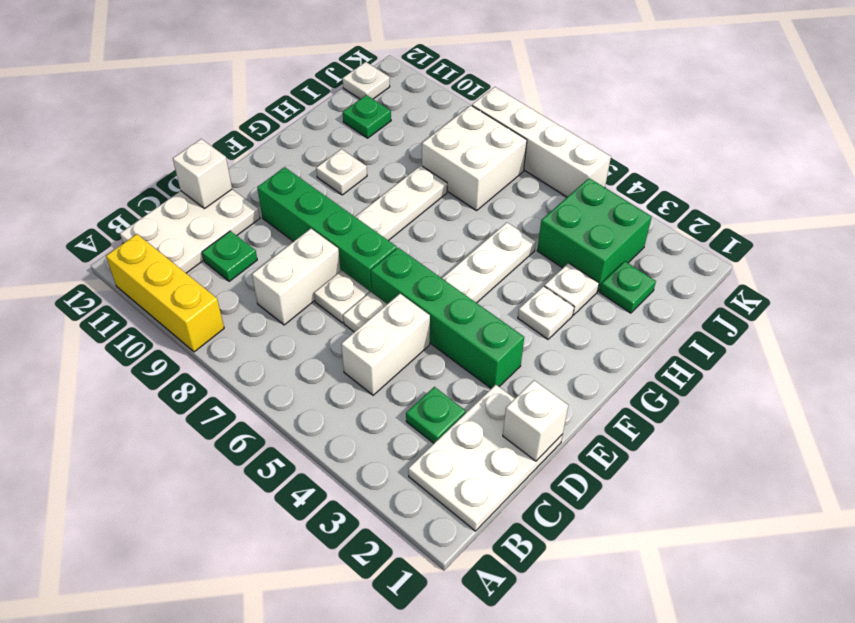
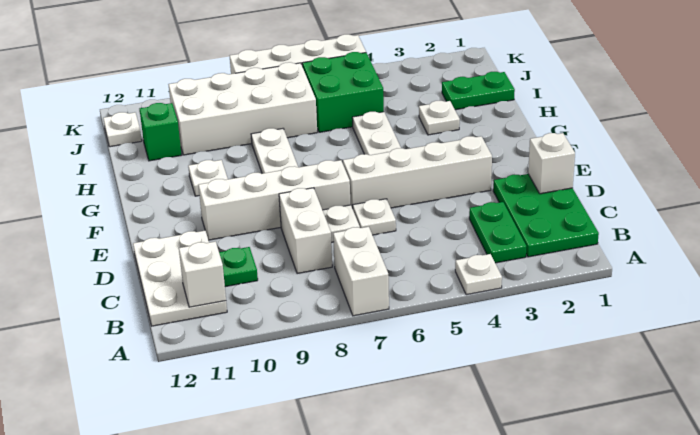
yellow brick A9:A11 level 1 -> none
white plate B1:D2 level 1 -> green plate B1:D2 level 1
green plate C3 level 1 -> green plate B3:C3 level 1
white brick C5:D5 level 1 -> white brick A7:B7 level 1
white brick D12 level 2 -> white brick B11 level 2
green brick E3:E6 level 1 -> white brick E3:E6 level 1
green brick E7:E10 level 1 -> white brick E7:E10 level 1
white plate G3 level 1 -> white plate A4 level 1
green plate I2 level 1 -> green plate I1:I2 level 1
green brick I3:J4 level 1 -> green brick I5:J6 level 1
white brick I7:J8 level 1 -> white brick I7:J10 level 1
green plate I11 level 1 -> green brick I11 level 1

